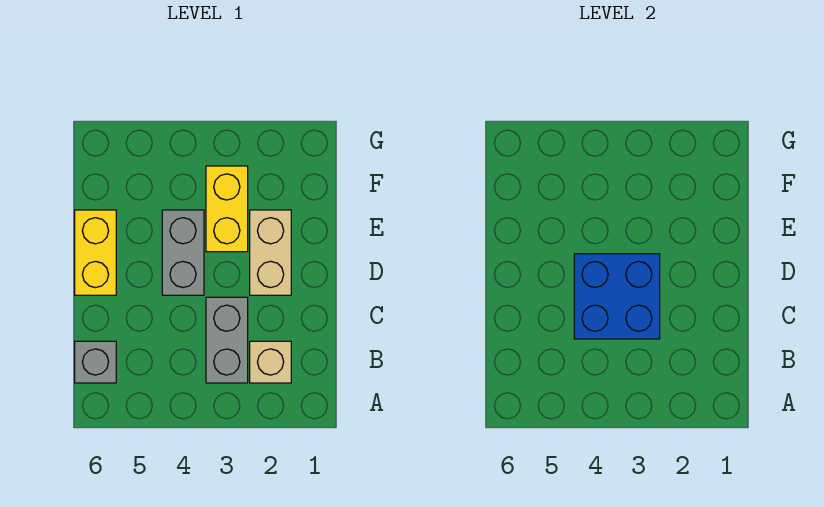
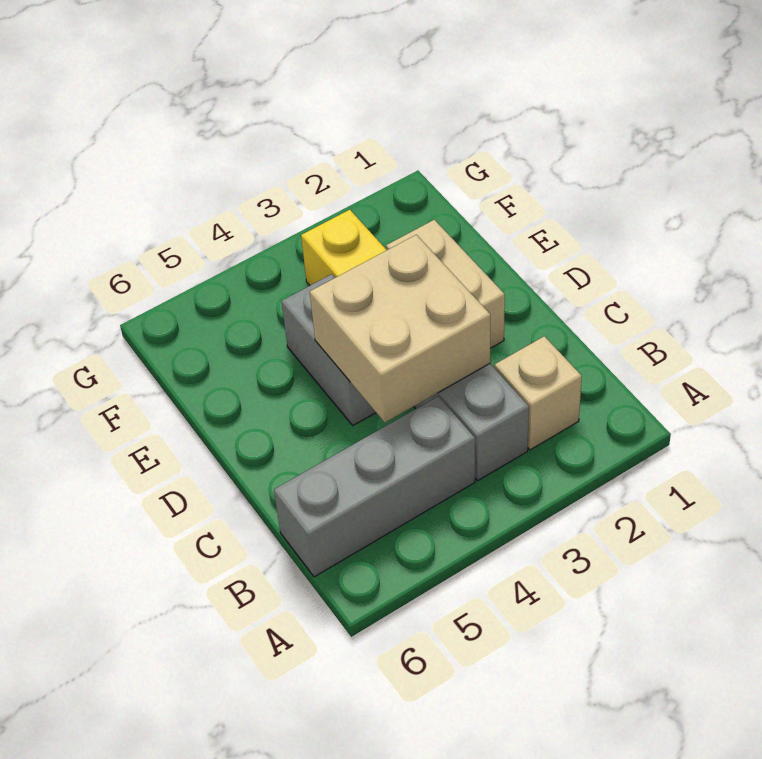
grey brick B6 level 1 -> grey brick B4:B6 level 1
blue brick C3:D4 level 2 -> tan brick C3:D4 level 2
yellow brick D6:E6 level 1 -> none

